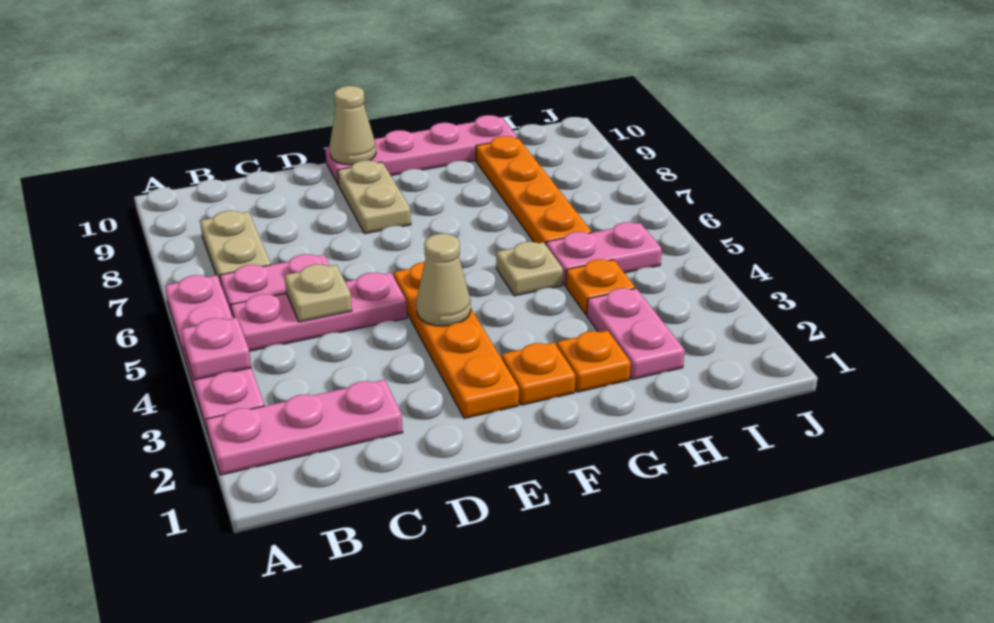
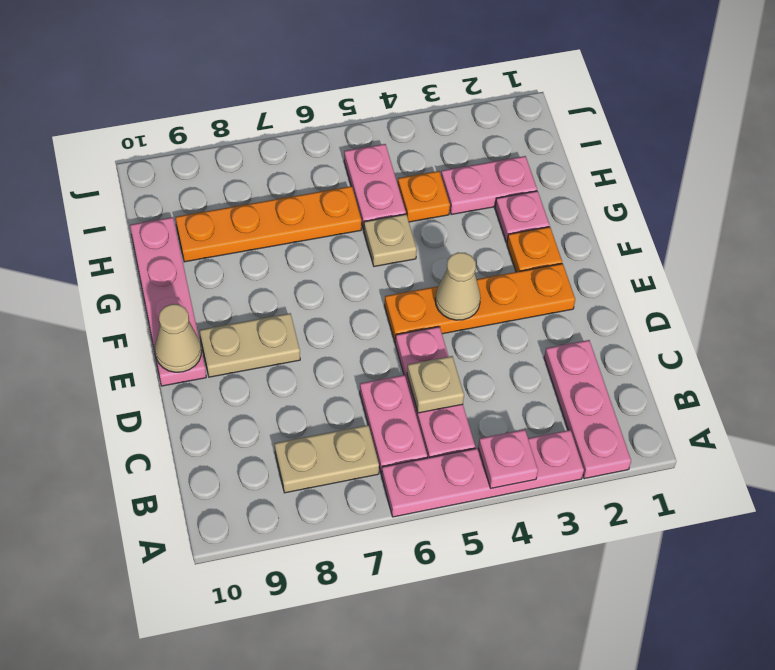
orange plate G2 level 1 -> pink plate G2 level 1

